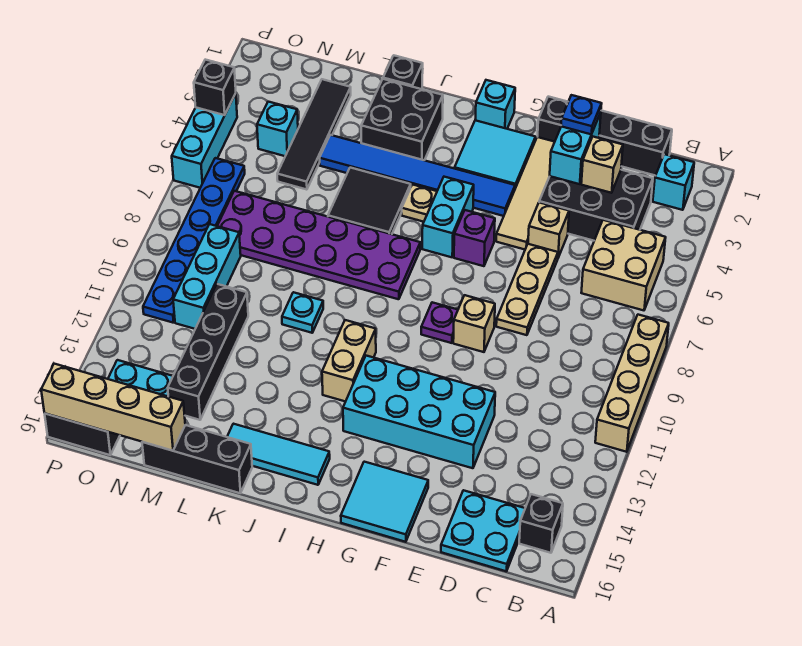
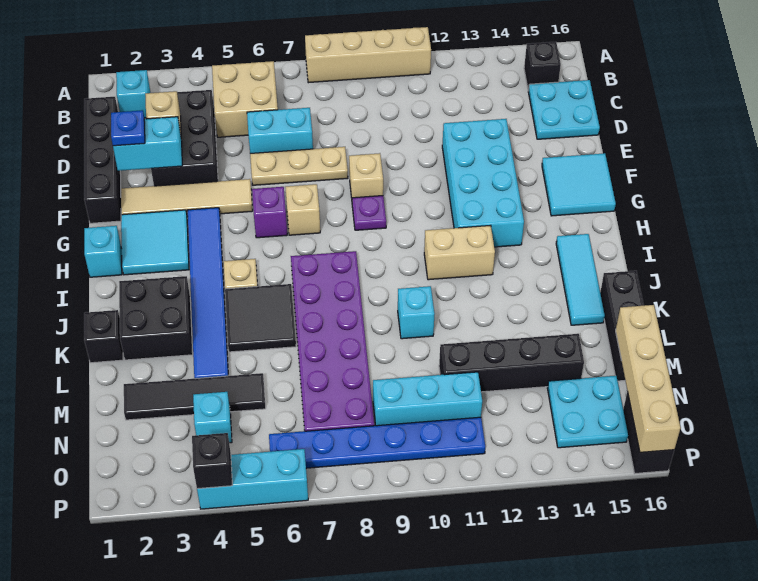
tan brick E5 level 1 -> tan brick G7 level 1
cyan brick H5:H6 level 1 -> cyan brick D6:D7 level 1
cyan plate K10 level 1 -> cyan brick K10 level 1

